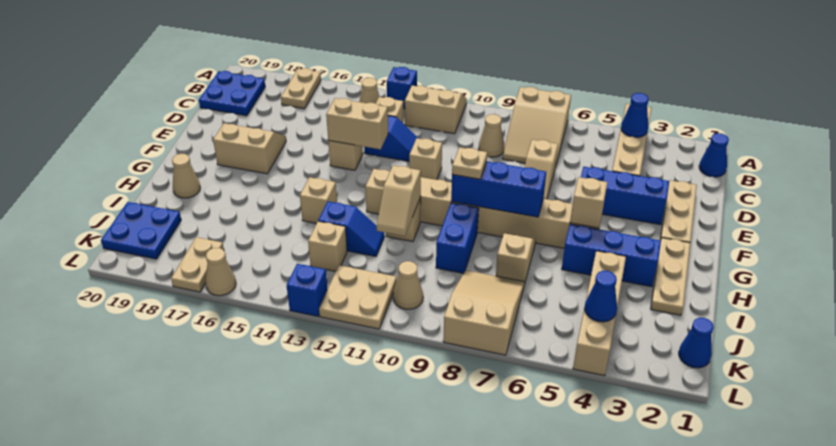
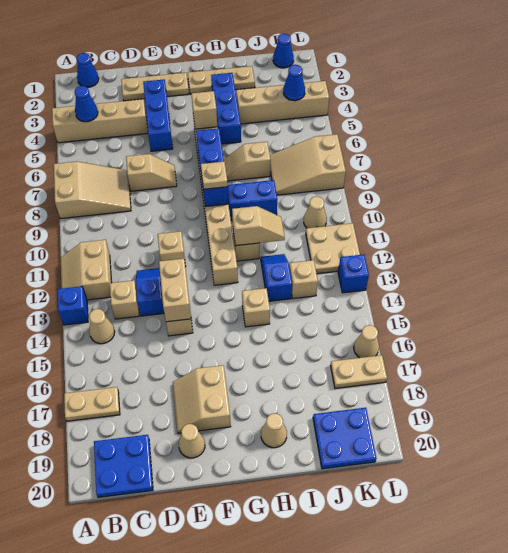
tan cone C9 level 1 -> tan cone E19 level 1

